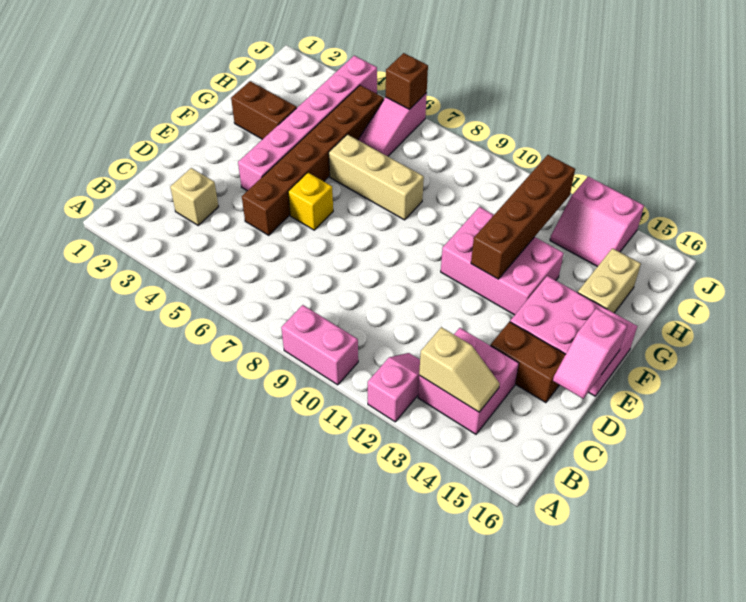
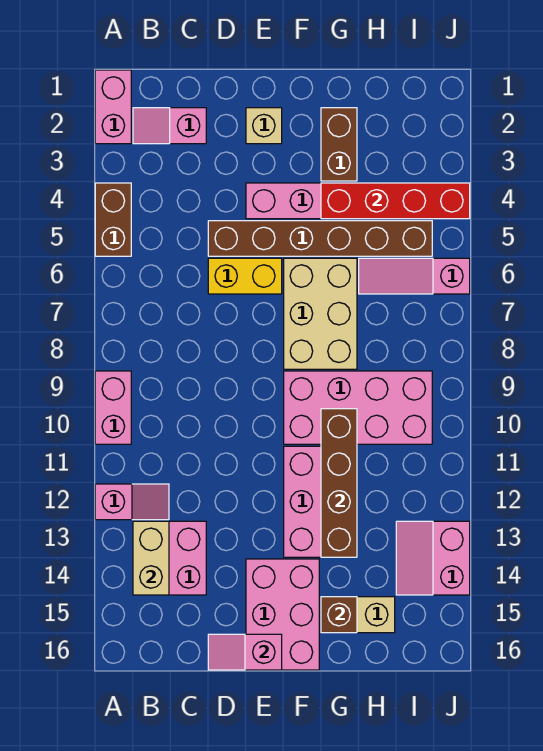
none -> pink brick A1:A2 level 1
none -> pink slope B2:C2 level 1 top C
tan slope B13:B14 level 2 top 13 -> tan brick B13:B14 level 2
tan brick C3 level 1 -> tan brick E2 level 1
brown brick D14:D15 level 1 -> brown brick A4:A5 level 1
yellow brick E6 level 1 -> yellow brick D6:E6 level 1
none -> pink brick F9:I10 level 1
brown brick F12:I12 level 2 -> brown brick G10:G13 level 2
none -> red brick G4:J4 level 2
tan brick G6:G8 level 1 -> tan brick F6:G8 level 1
brown brick J6 level 2 -> brown brick G15 level 2

